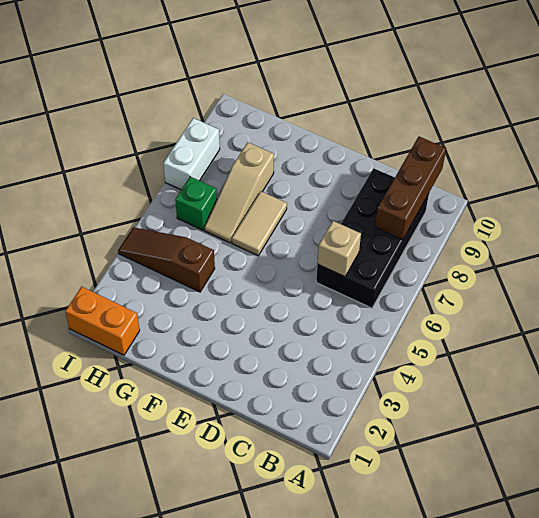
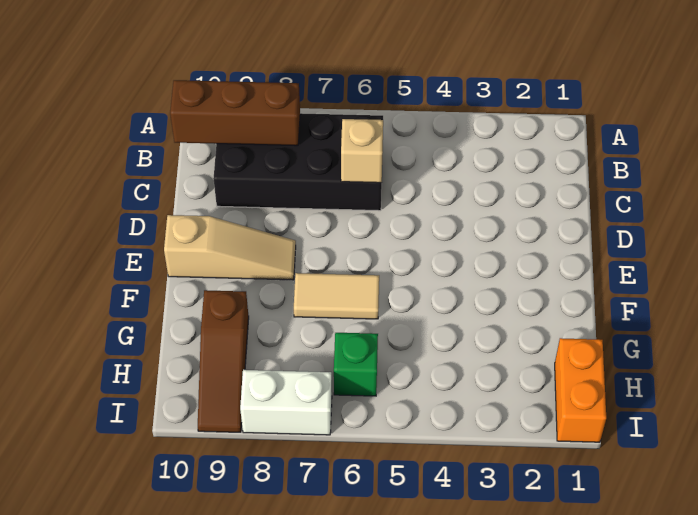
brown slope G4:I4 level 1 top G -> brown slope G9:I9 level 1 top G
tan slope G6:G8 level 1 top 8 -> tan slope E8:E10 level 1 top 10

